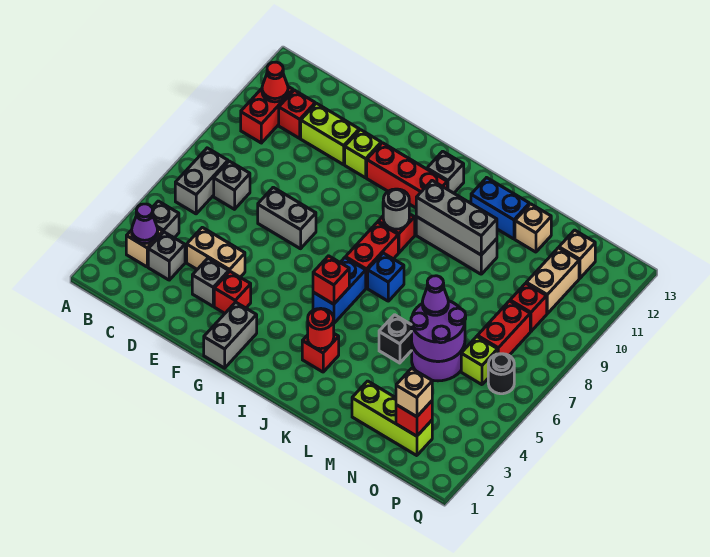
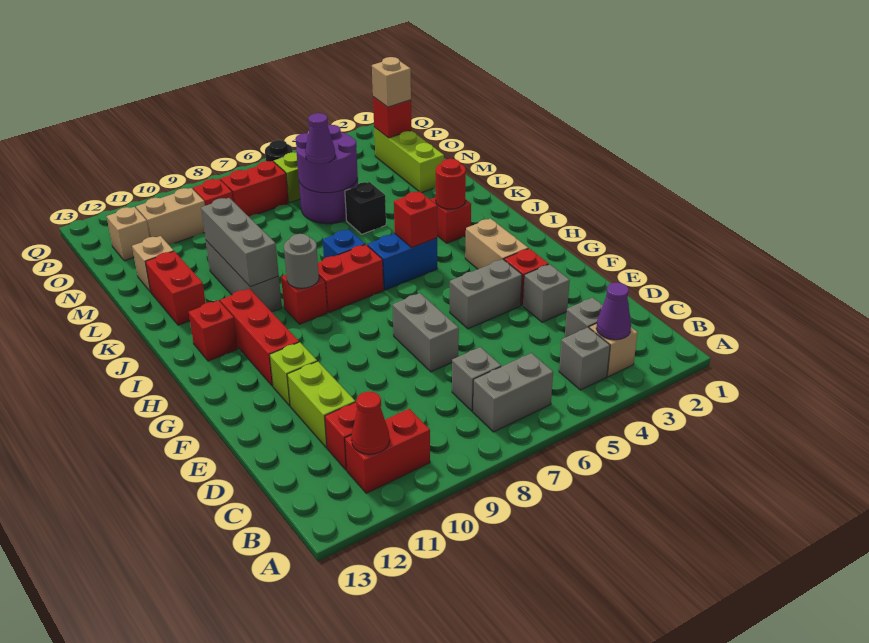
tan brick D4:E4 level 1 -> tan brick G3:H3 level 1
grey brick G1:G2 level 1 -> grey brick F4:F5 level 1
grey brick I12 level 1 -> red brick I12 level 1
blue brick K12:L12 level 1 -> red brick K12:L12 level 1

